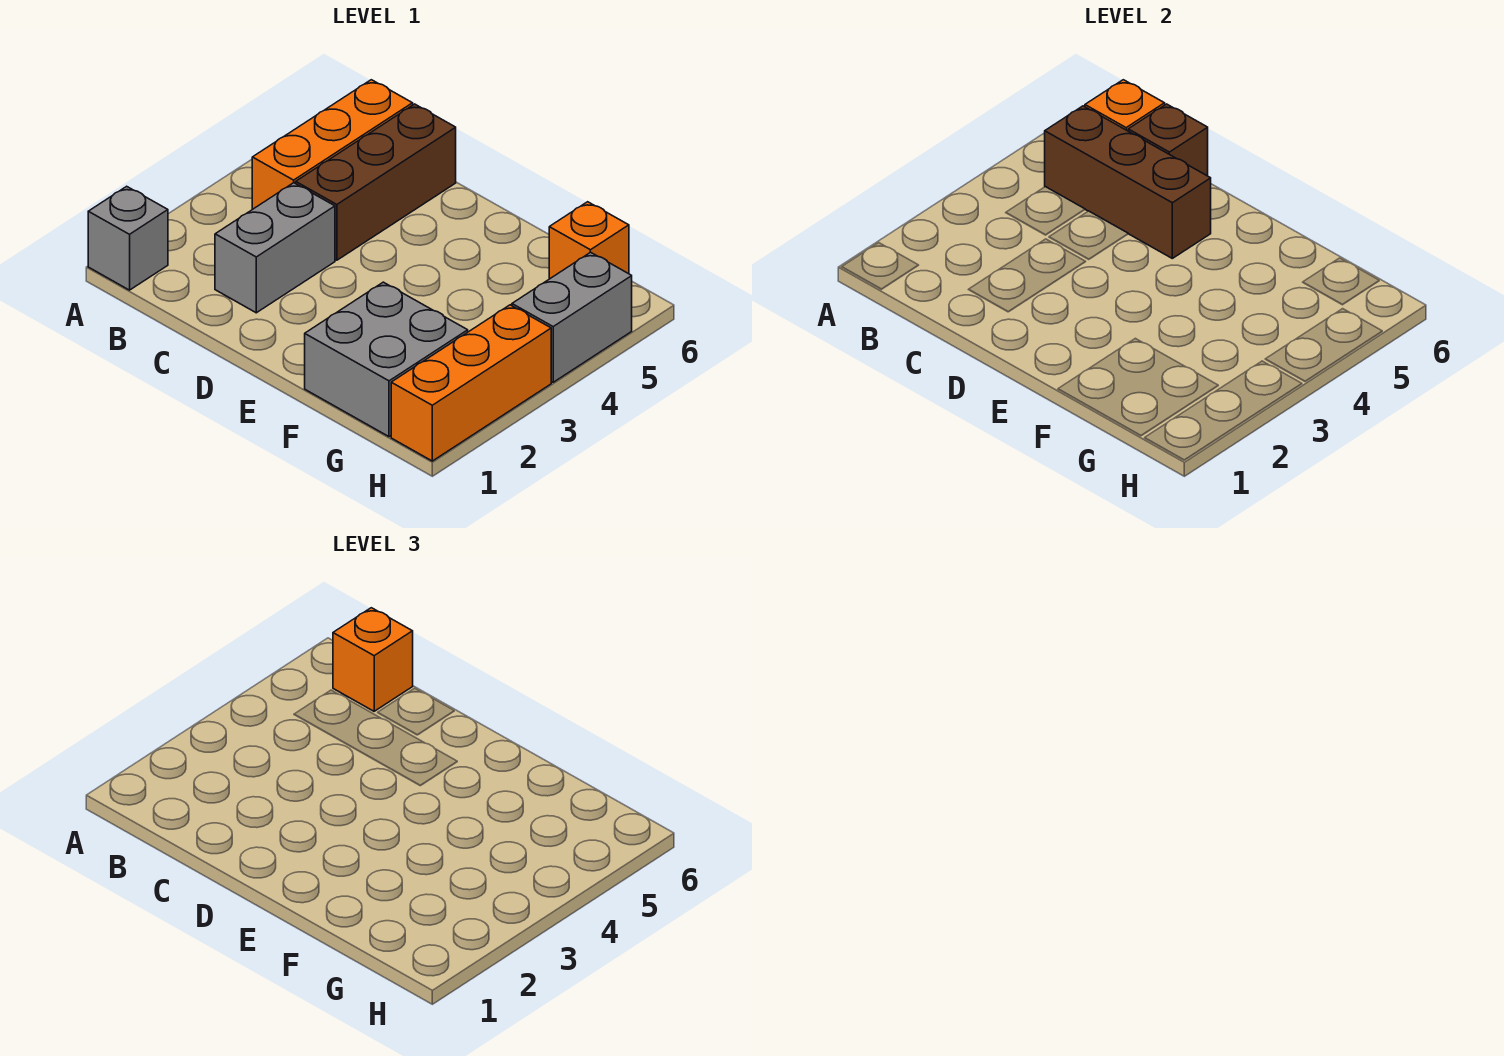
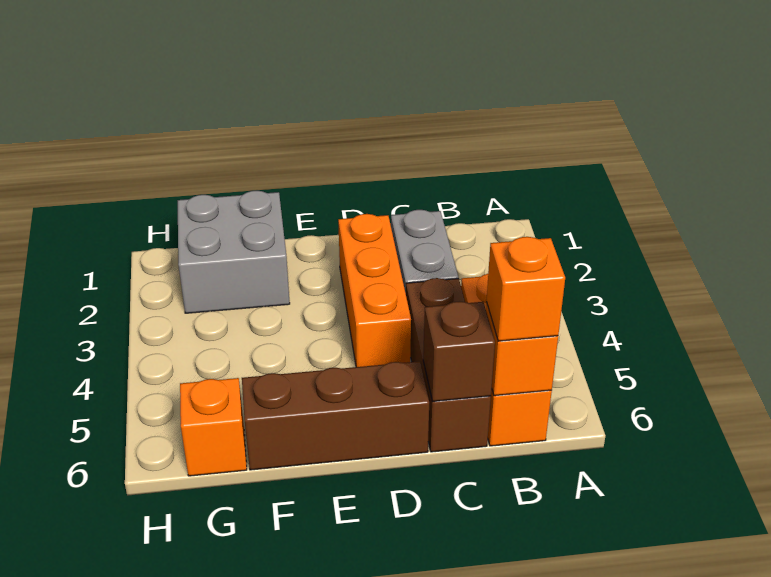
grey brick A1 level 1 -> none
brown brick B5:D5 level 2 -> brown brick D6:F6 level 1
orange brick H1:H3 level 1 -> orange brick D2:D4 level 1
grey brick H4:H5 level 1 -> none

